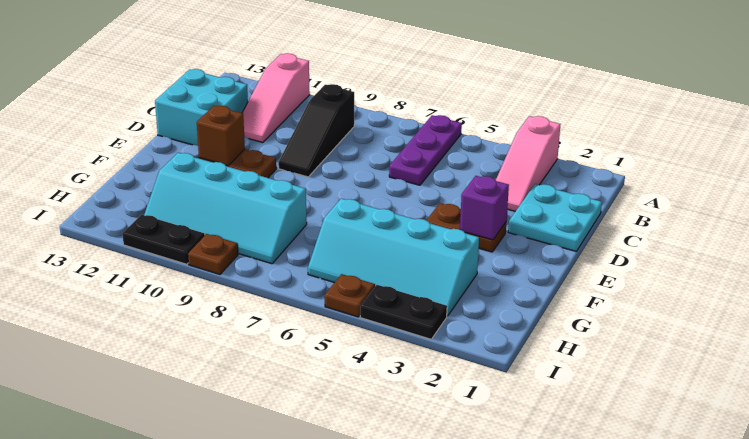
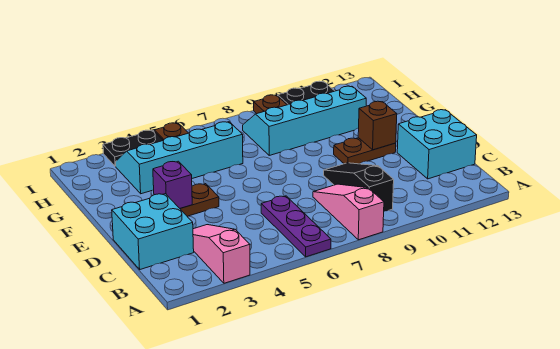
pink slope A11:C11 level 1 top A -> pink slope A8:C8 level 1 top A
cyan plate C1:D2 level 1 -> cyan brick C1:D2 level 1

